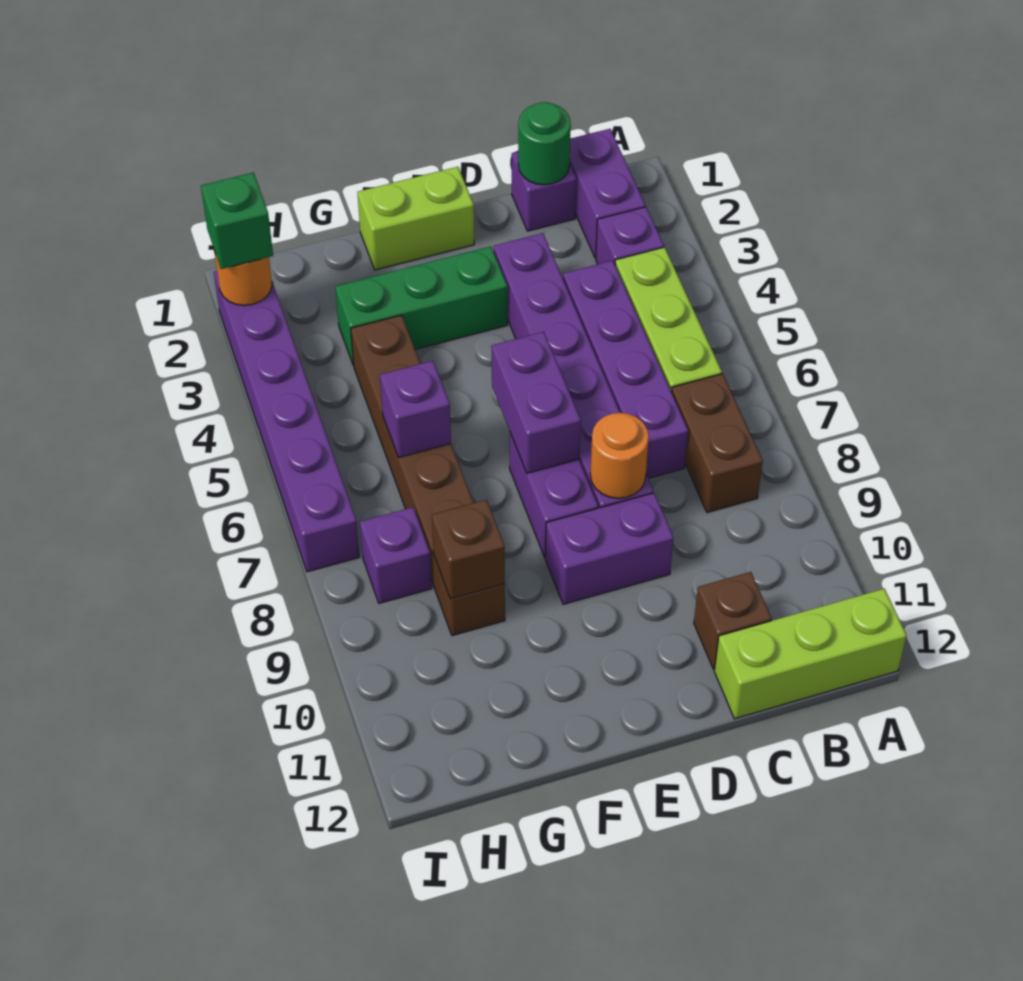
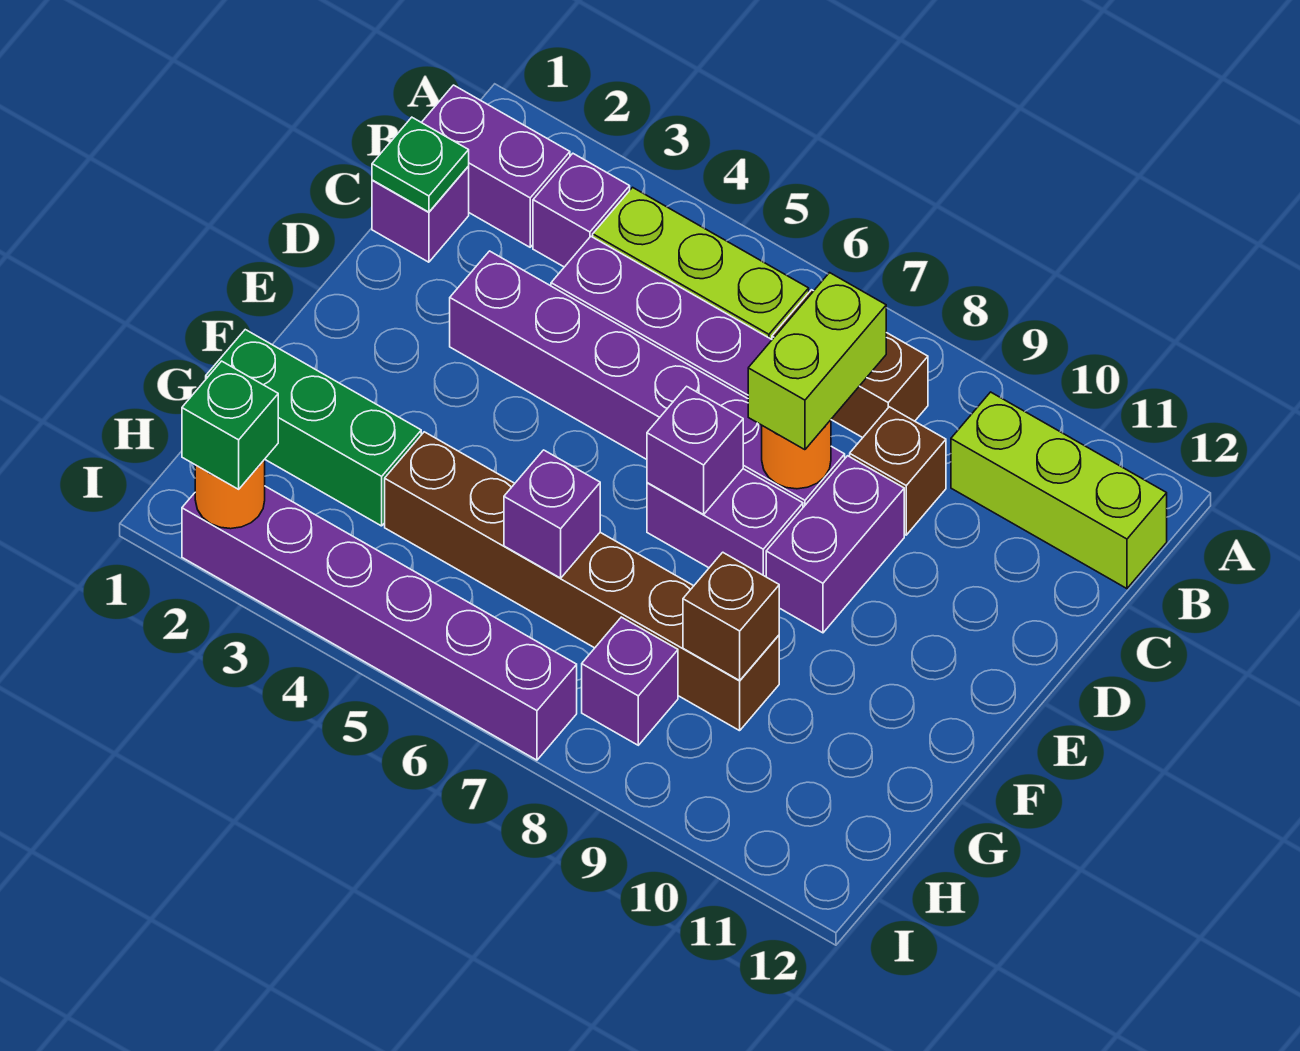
lime brick A12:C12 level 1 -> lime brick B10:B12 level 1
green round brick C1 level 2 -> green plate C1 level 2
brown brick C11 level 1 -> brown brick C9 level 1
lime brick E1:F1 level 1 -> lime brick C8:D8 level 3
green brick E3:G3 level 1 -> green brick G1:G3 level 1
purple brick E6:E7 level 2 -> purple brick E7 level 2

